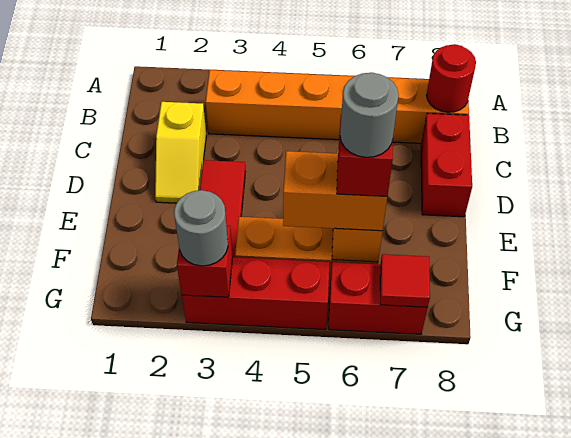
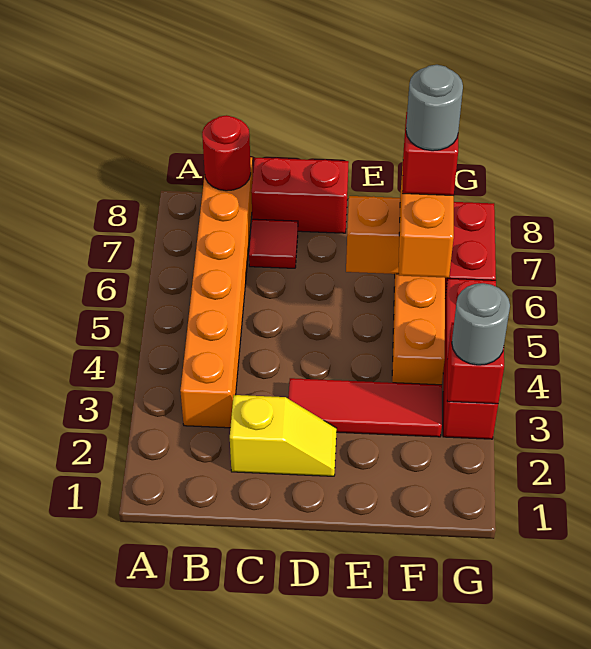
red tile G7 level 2 -> red tile C7 level 1

